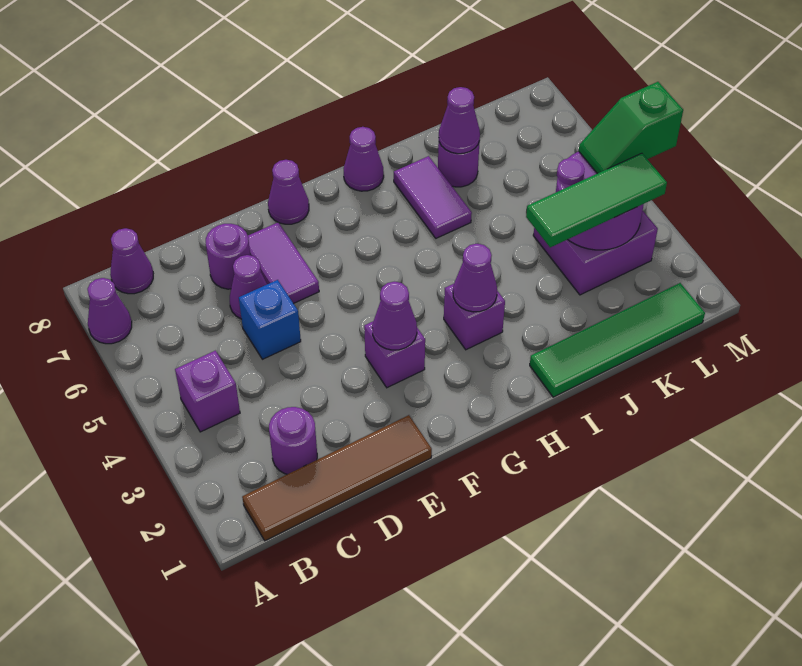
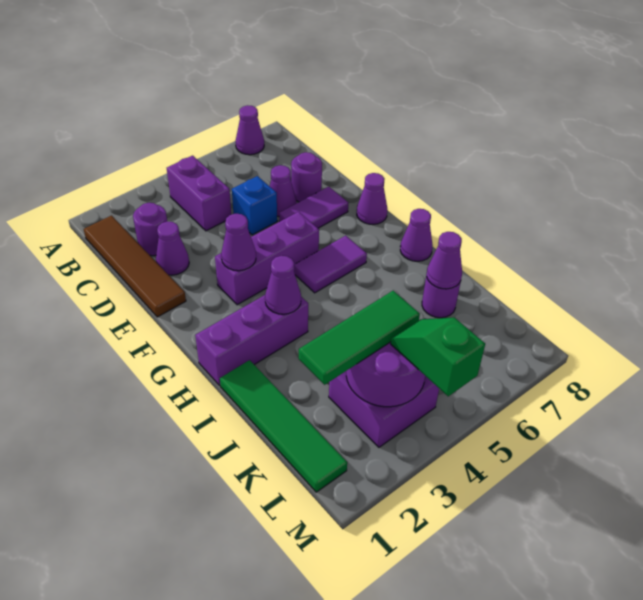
purple brick B4 level 1 -> purple brick B4:C4 level 1
purple cone B8 level 1 -> purple cone D2 level 1
purple brick F3 level 1 -> purple brick F3:F5 level 1
purple brick H3 level 1 -> purple brick H1:H3 level 1
purple tile I6:I7 level 1 -> purple tile G5:G6 level 1
green tile J3:L3 level 3 -> green tile K2:K4 level 3

